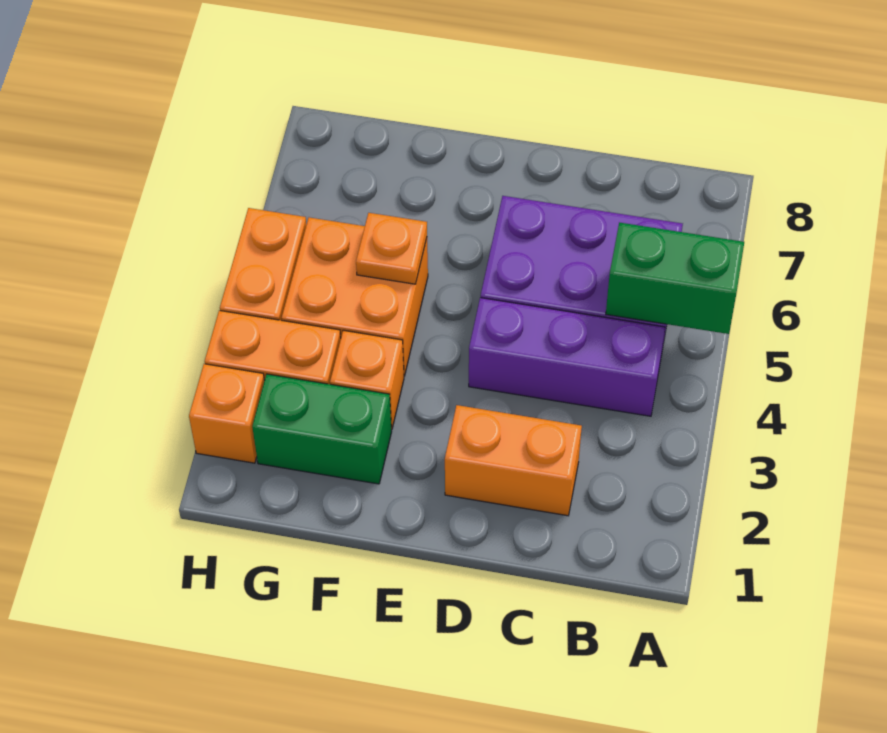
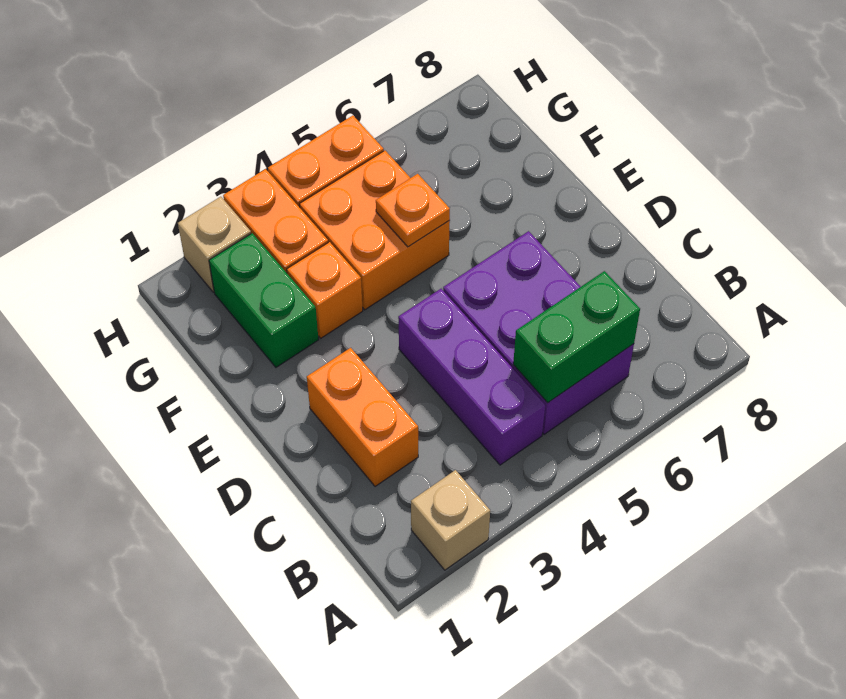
none -> tan brick A2 level 1
green brick A5:B5 level 2 -> green brick B5:B6 level 2
orange brick H2 level 1 -> tan brick H2 level 1

